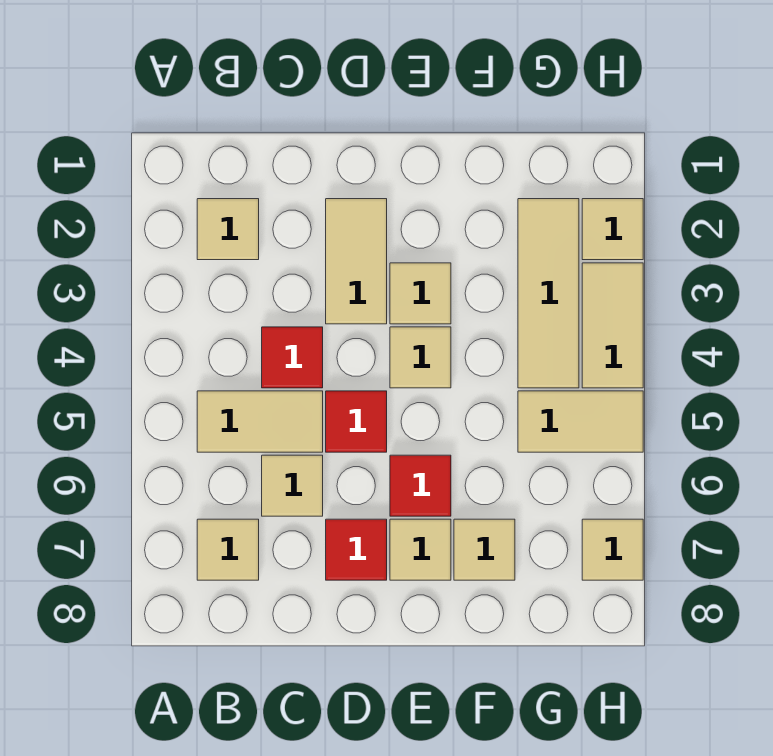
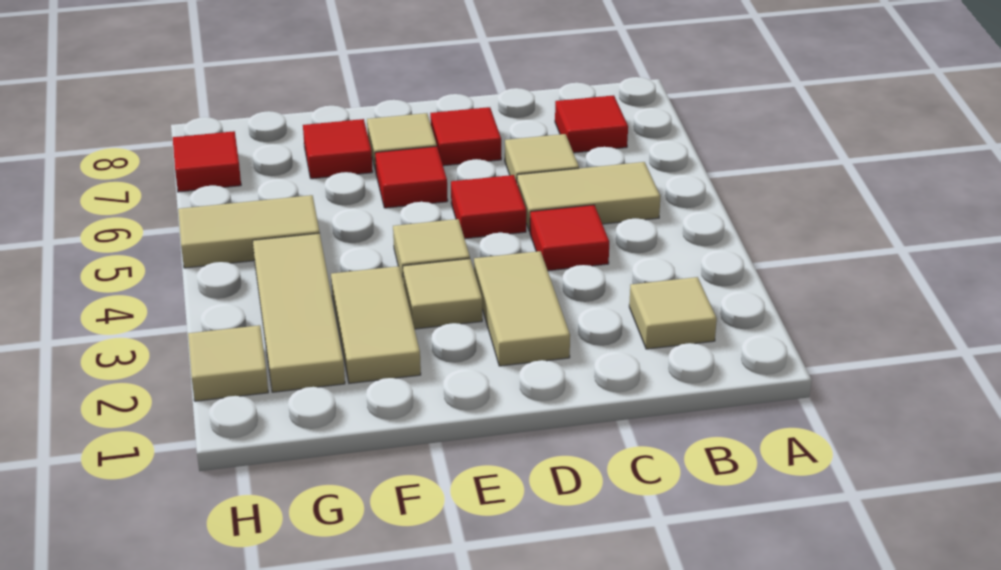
tan tile B7 level 1 -> red tile B7 level 1
tan tile F7 level 1 -> red tile F7 level 1
tan tile H3:H4 level 1 -> tan tile F2:F3 level 1
tan tile H7 level 1 -> red tile H7 level 1

